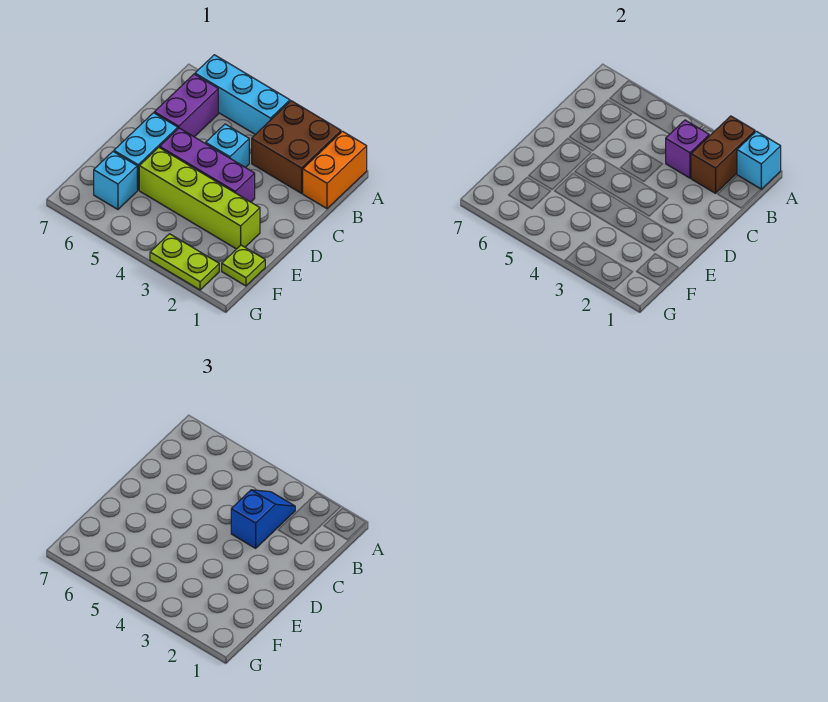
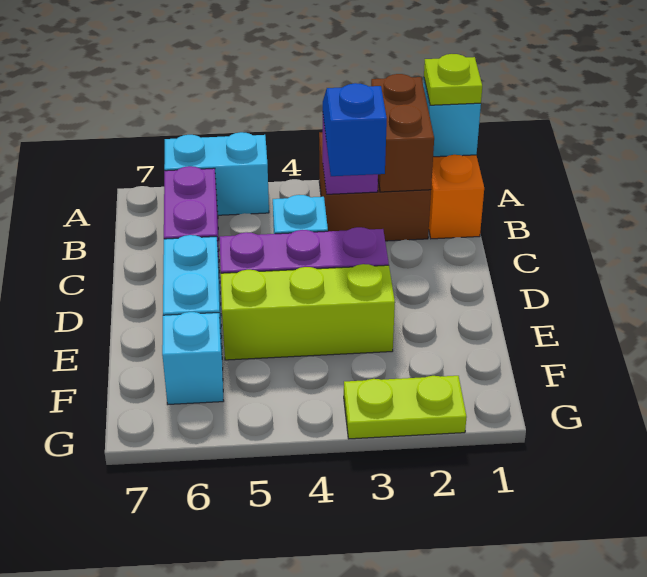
cyan brick A4:A6 level 1 -> cyan brick A5:A6 level 1
lime brick E2:E5 level 1 -> lime brick E3:E5 level 1
lime plate F1 level 1 -> lime plate A1 level 3

